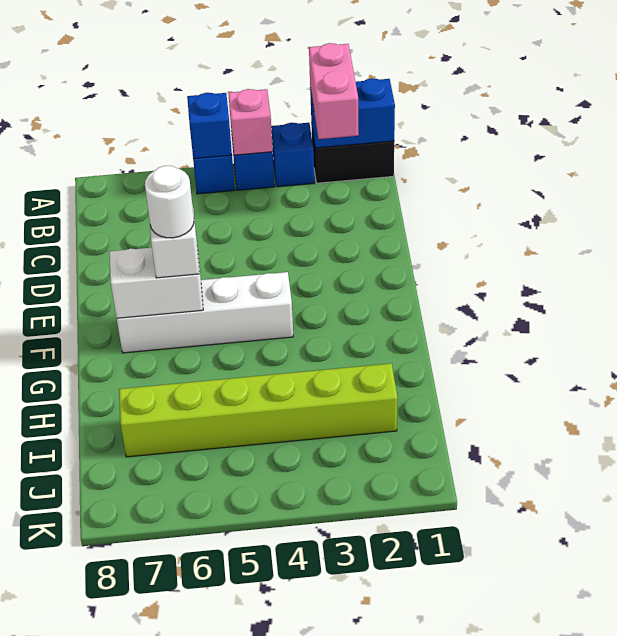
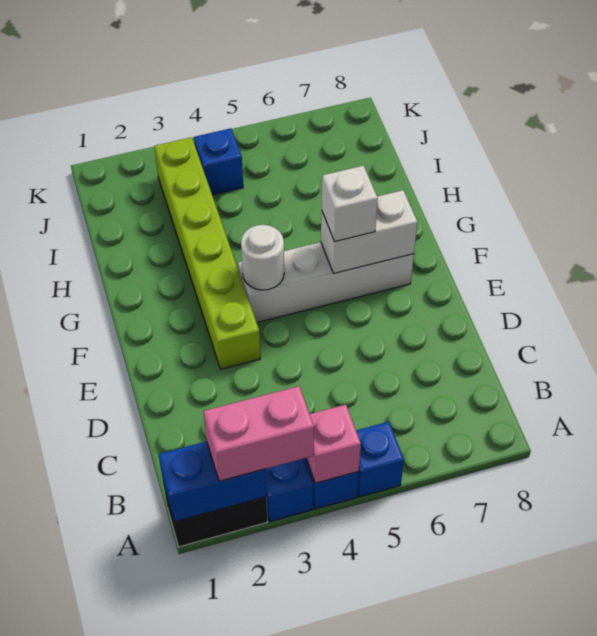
pink brick A2:B2 level 3 -> pink brick A2:A3 level 3
blue brick A5 level 2 -> blue brick J4 level 1
white round brick F6 level 4 -> white round brick F4 level 2
lime brick I2:I7 level 1 -> lime brick E3:J3 level 1

